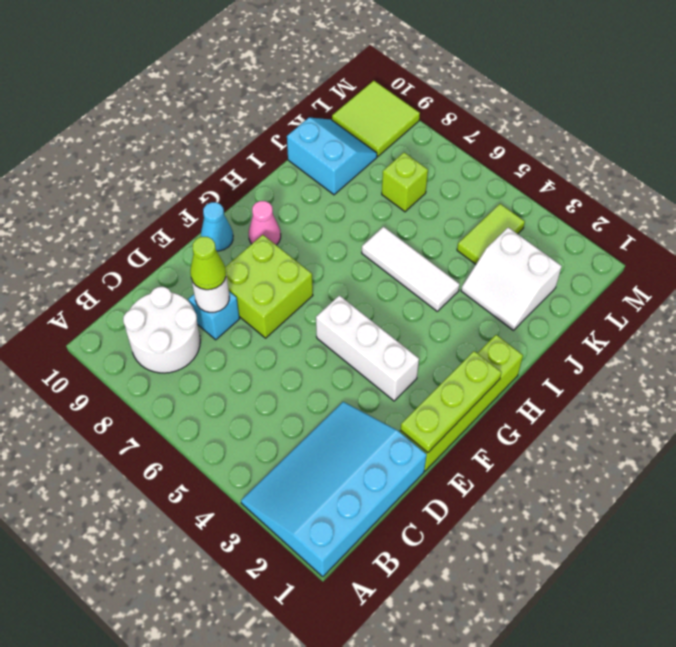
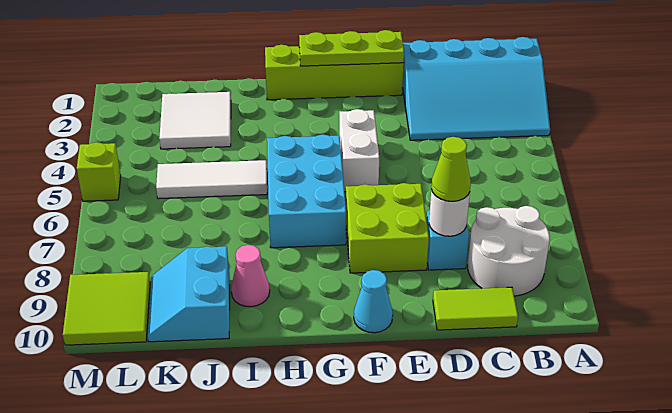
white brick F3:F5 level 1 -> white brick F4:F5 level 1
none -> cyan brick G5:H7 level 1
pink cone G9 level 1 -> pink cone I9 level 1
white tile I4:I6 level 1 -> white tile I5:K5 level 1
white slope J2:K3 level 1 top K -> white tile J2:K3 level 1
lime tile K4:L4 level 1 -> lime tile C10:D10 level 1
lime brick K7 level 1 -> lime brick M5 level 1

